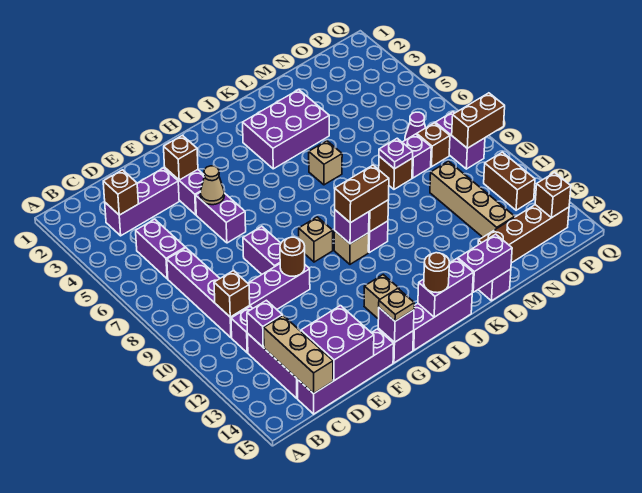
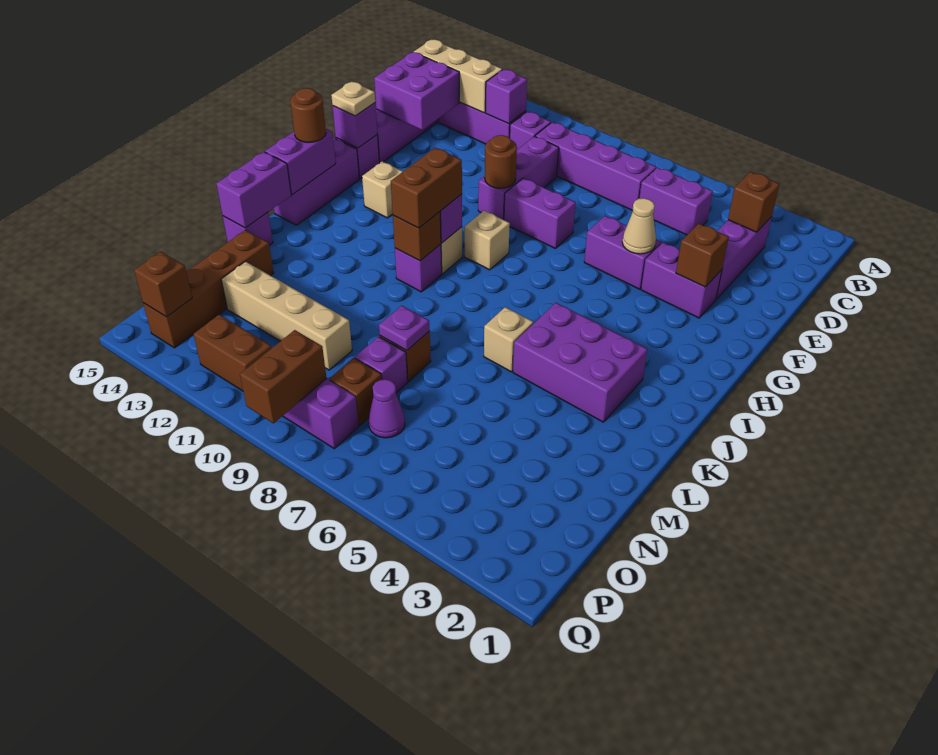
brown brick C10 level 2 -> none
purple brick J3:L4 level 1 -> purple brick J3:K5 level 1

